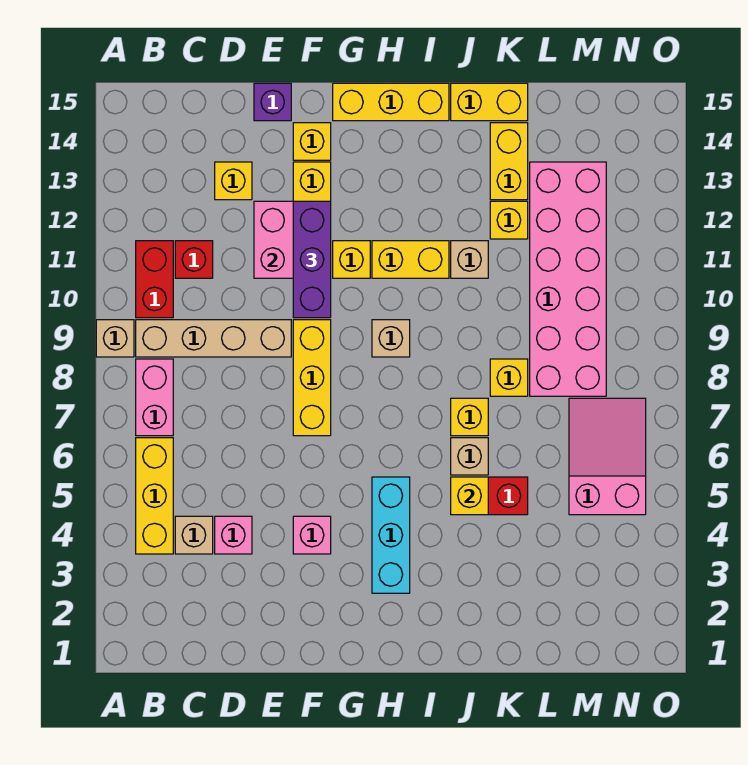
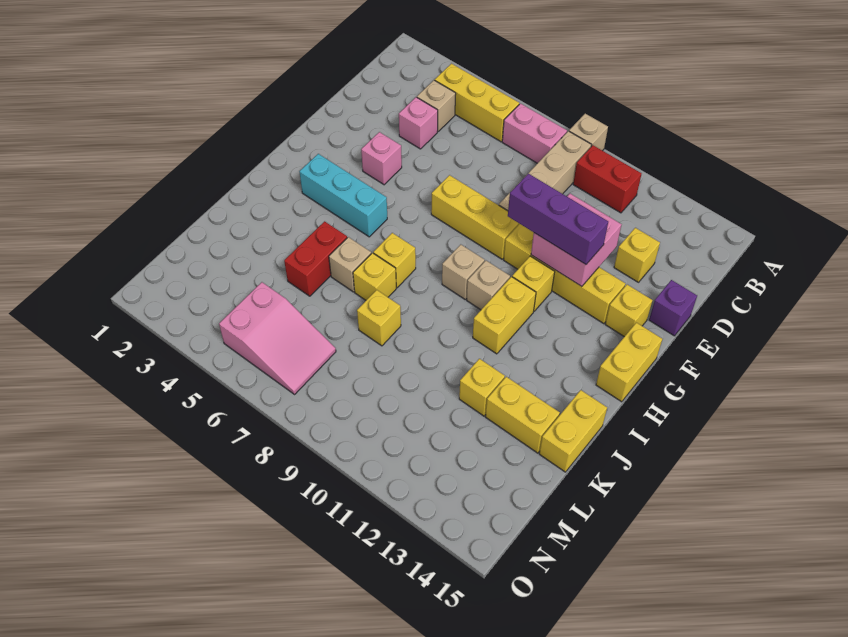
red brick C11 level 1 -> none
yellow brick G15:I15 level 1 -> yellow brick G15:H15 level 1
yellow brick J5 level 2 -> yellow brick I7 level 1
tan brick J11 level 1 -> tan brick H10 level 1
pink brick L8:M13 level 1 -> none

